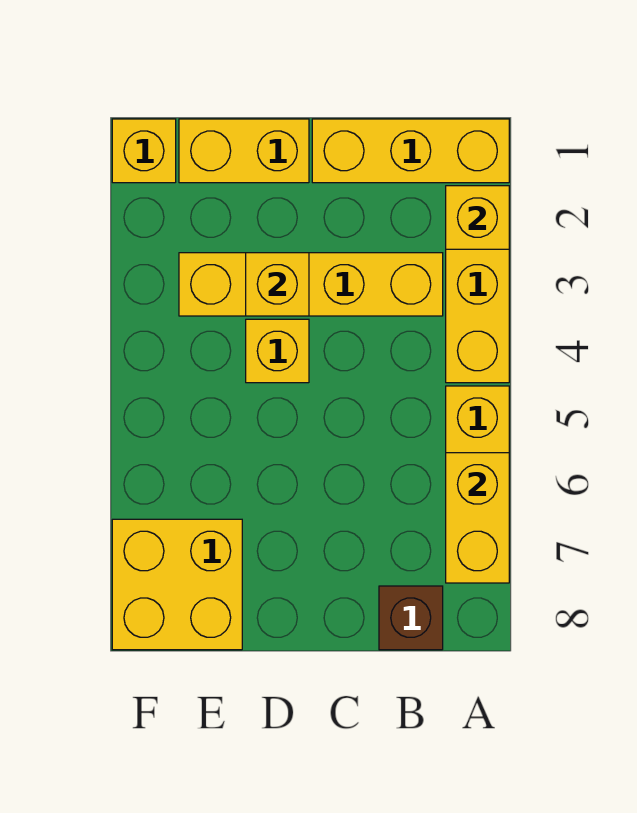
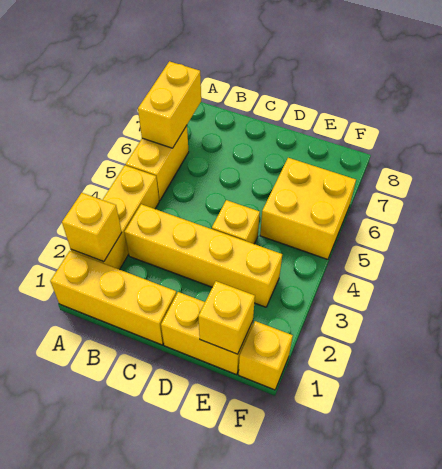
brown brick B8 level 1 -> none
yellow brick D3 level 2 -> yellow brick E1 level 2
yellow brick E7:F8 level 1 -> yellow brick E5:F6 level 1

